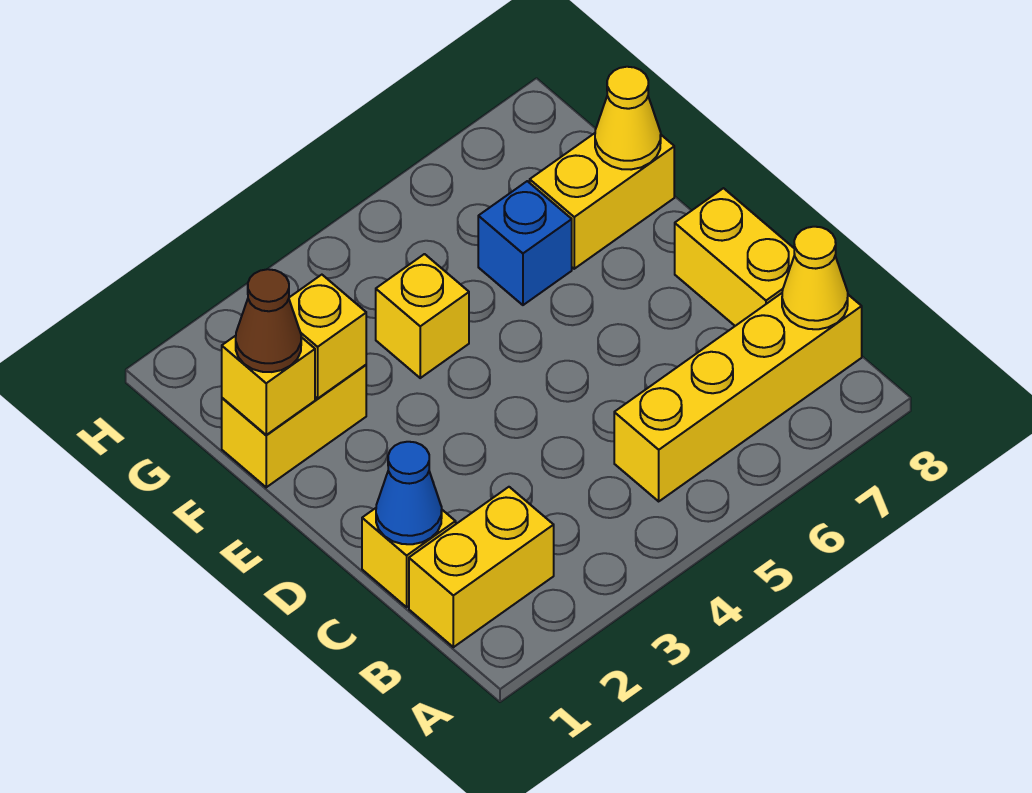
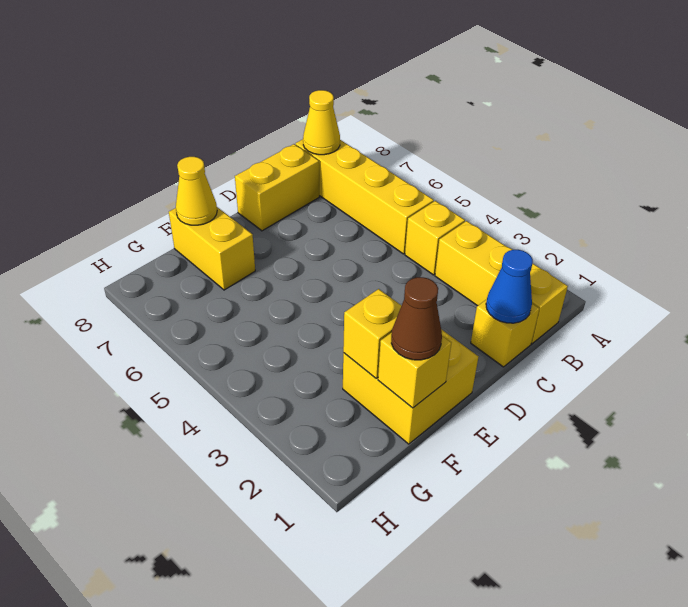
yellow brick B1:B2 level 1 -> yellow brick B1:B3 level 1
yellow brick F1:F2 level 1 -> yellow brick E1:F2 level 1
yellow brick F4 level 1 -> yellow brick B4 level 1
blue brick F6 level 1 -> none

